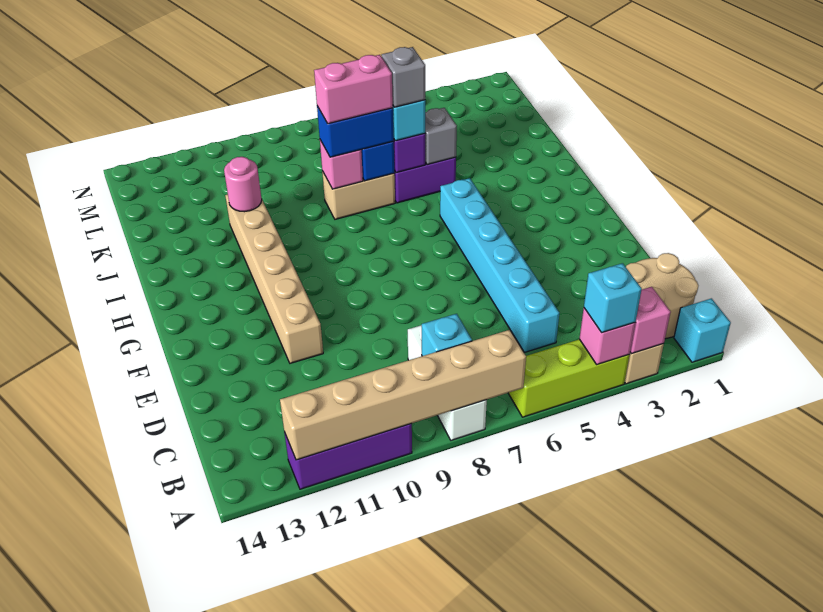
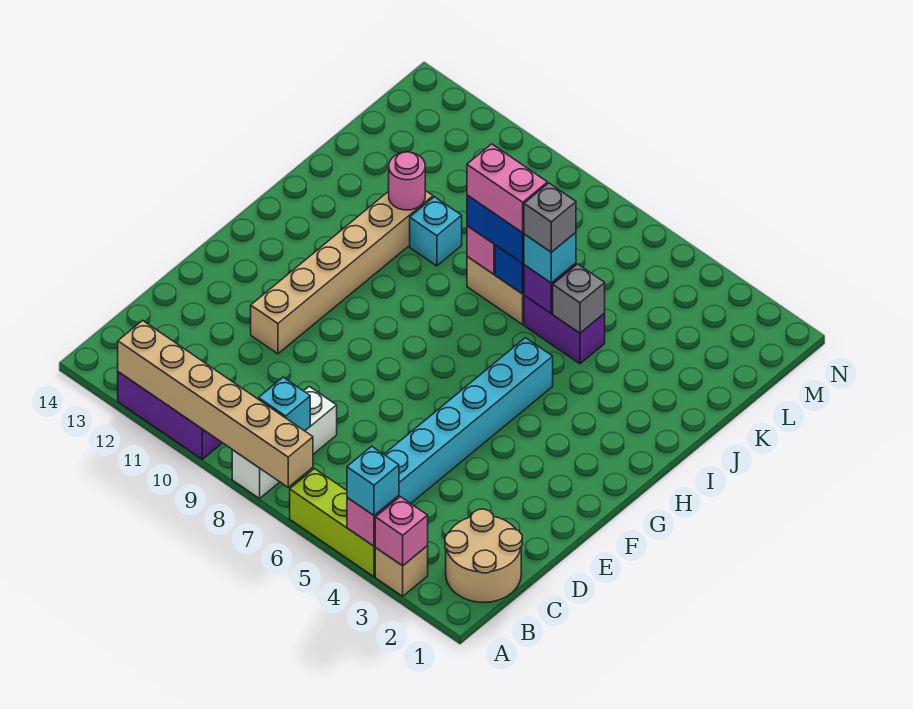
cyan brick A1 level 1 -> cyan brick J10 level 1

